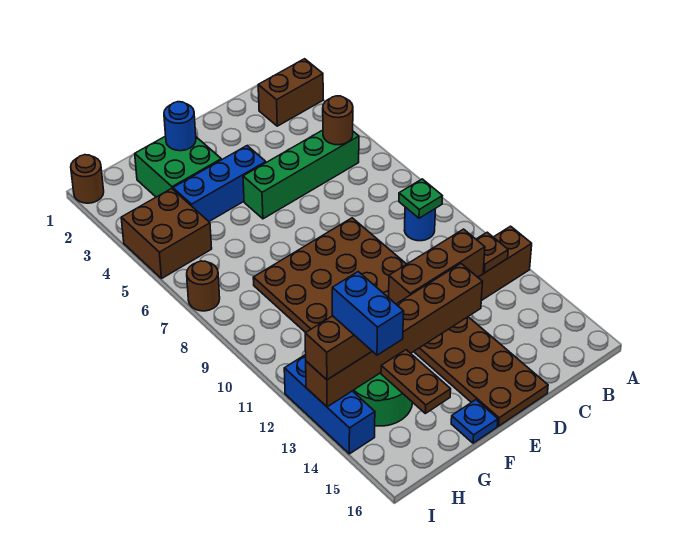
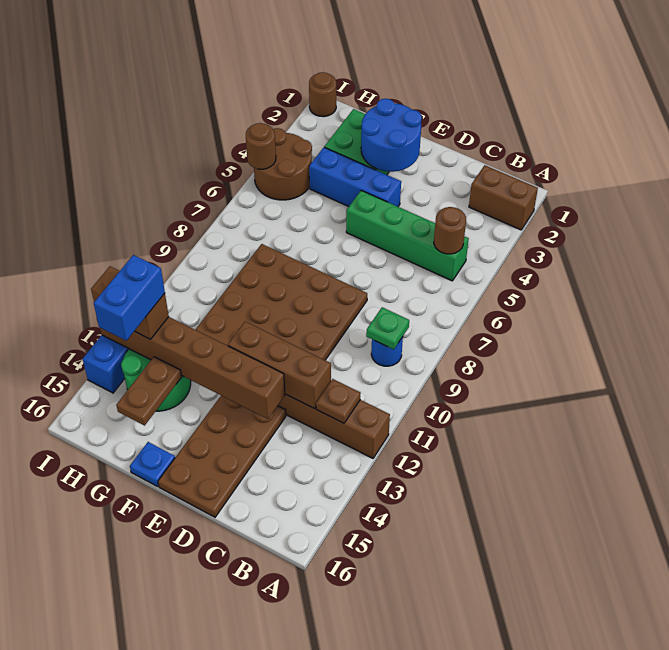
blue round brick F2 level 2 -> blue round brick E2:F3 level 2
brown brick H4:I5 level 1 -> brown round brick H4:I5 level 1
brown round brick I7 level 1 -> brown round brick I5 level 2

